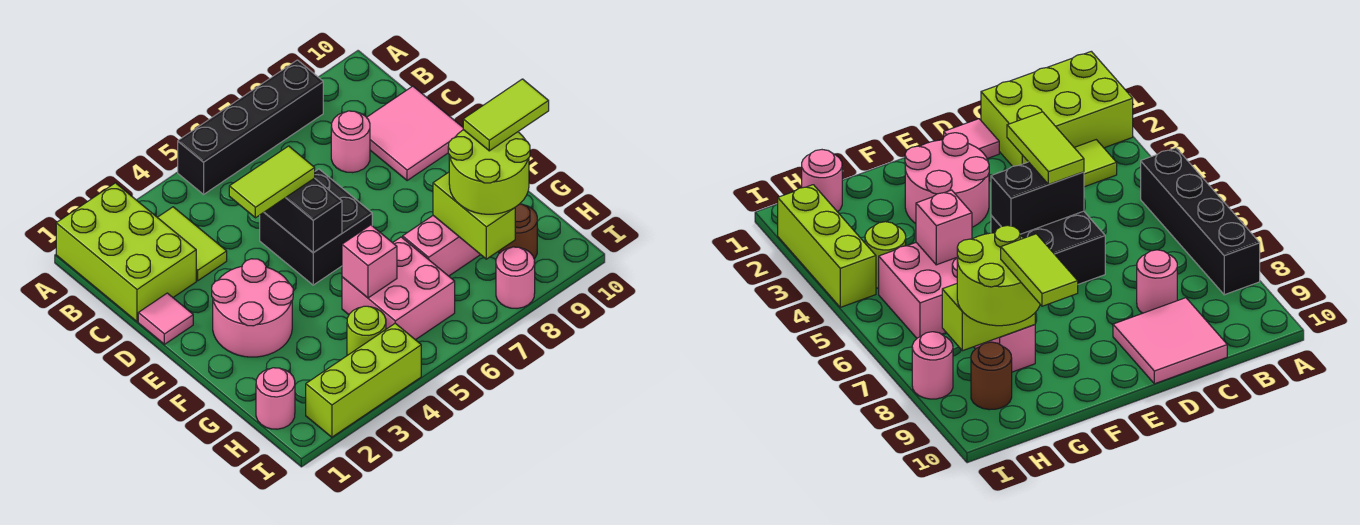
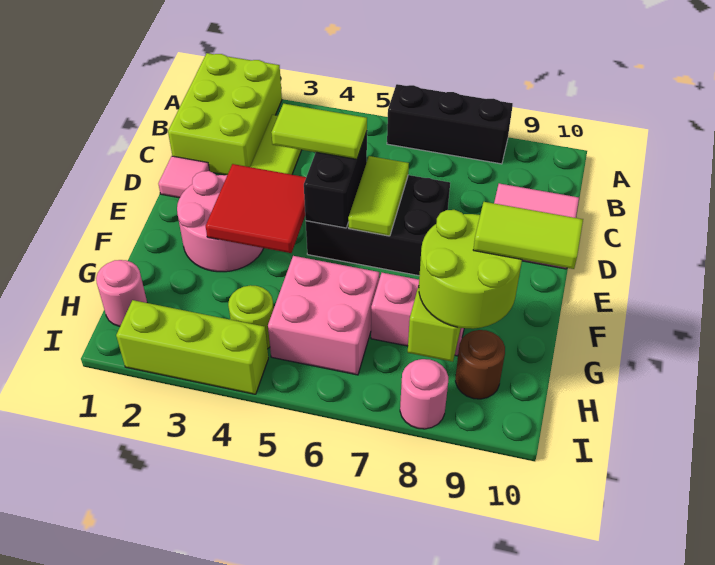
black brick A5:A8 level 1 -> black brick A6:A8 level 1
pink round brick C8 level 1 -> none
black brick D5:E6 level 1 -> black brick D5:E7 level 1
none -> lime tile D6:E6 level 2
none -> red tile E3:F4 level 2
pink brick G5 level 2 -> none

